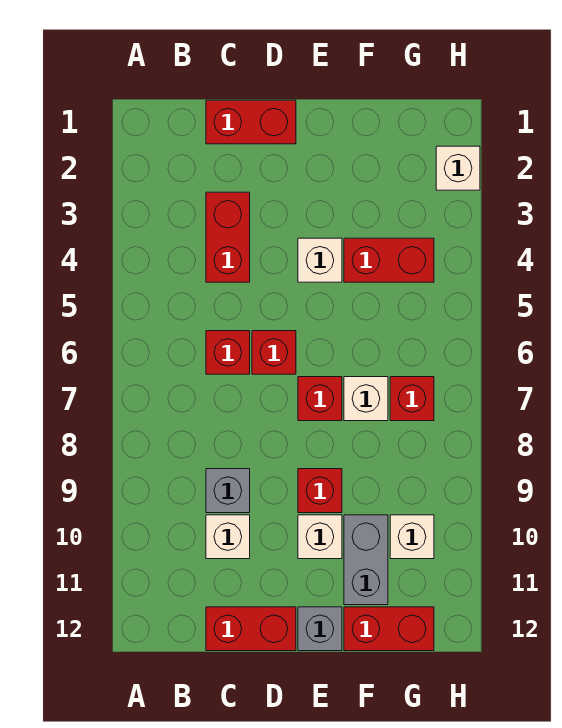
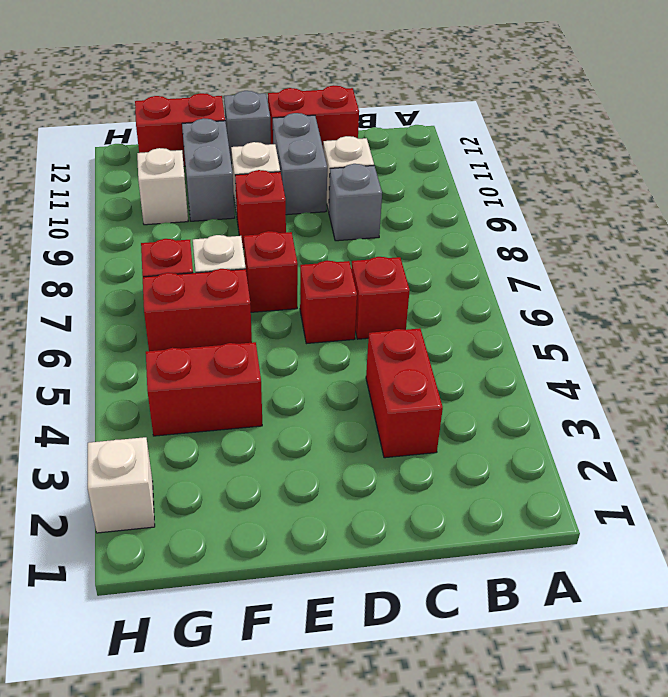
red brick C1:D1 level 1 -> red brick F6:G6 level 1
none -> grey brick D10:D11 level 1
white brick E4 level 1 -> none

